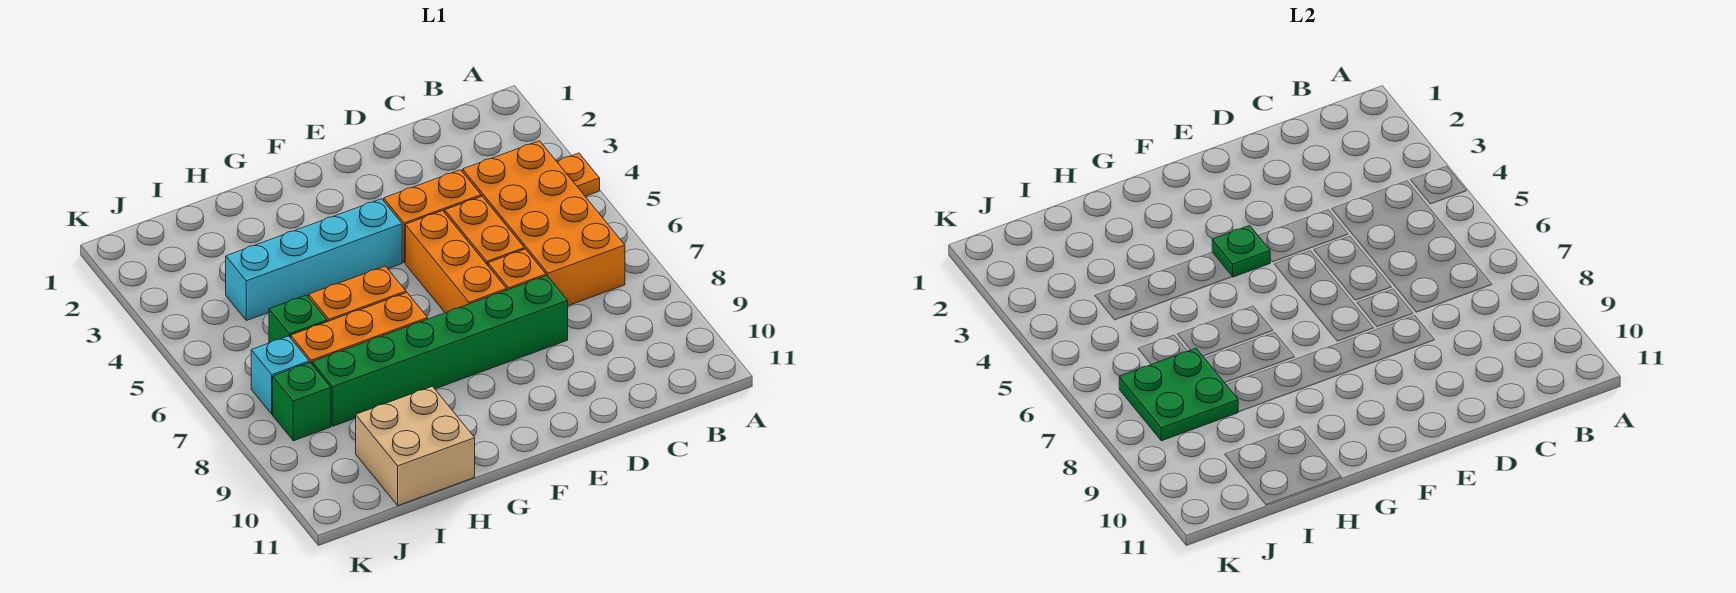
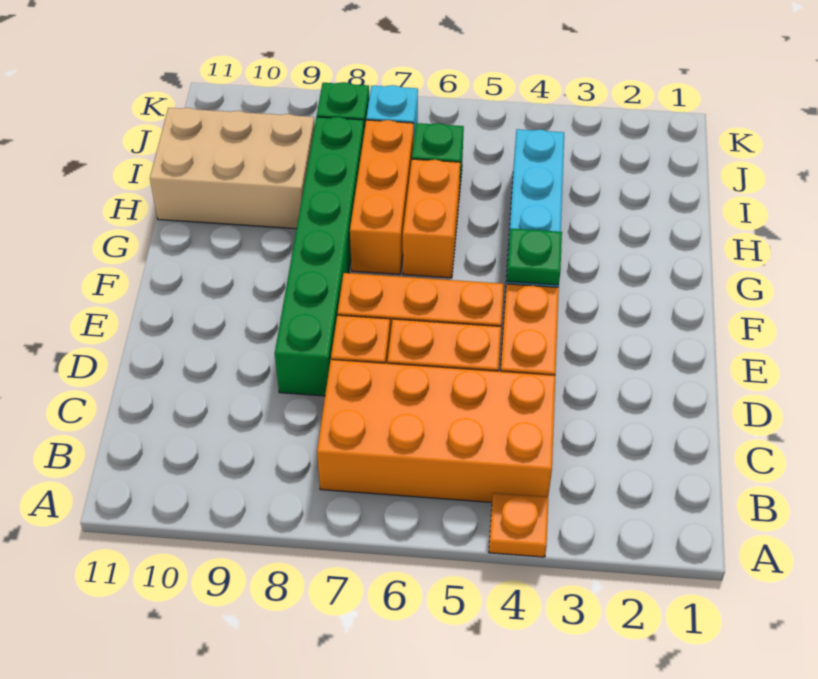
tan brick H10:I11 level 1 -> tan brick H9:I11 level 1
green plate I7:J8 level 2 -> none

